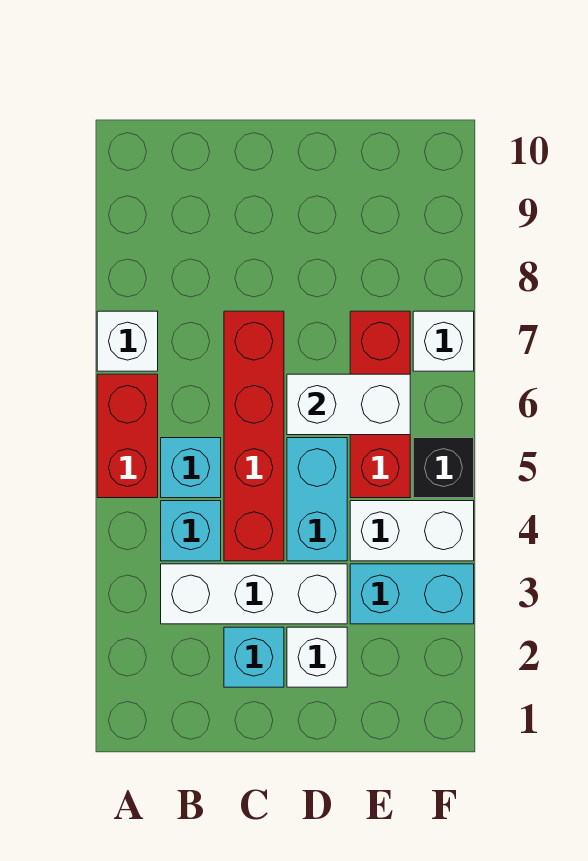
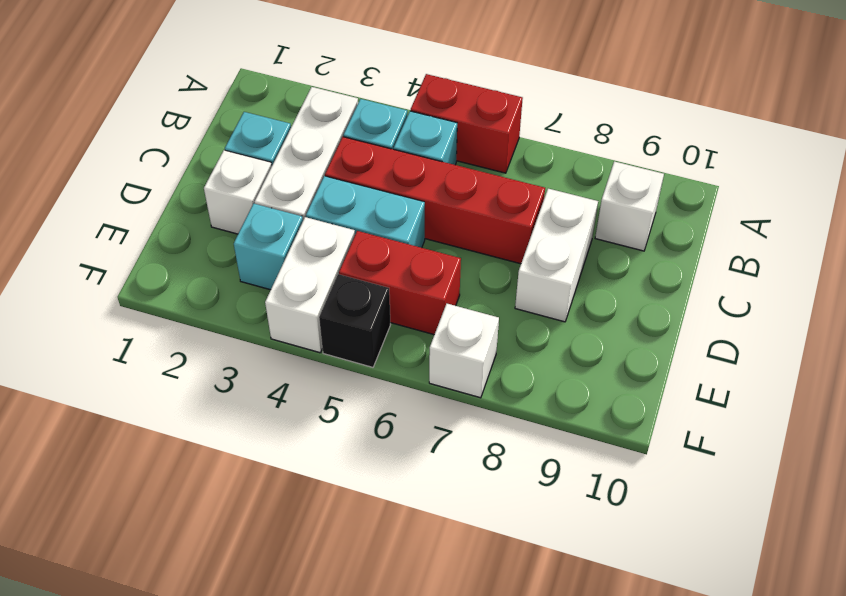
white brick A7 level 1 -> white brick B9 level 1
white brick D6:E6 level 2 -> white brick C8:D8 level 1
cyan brick E3:F3 level 1 -> cyan brick E3 level 1
red brick E5:E7 level 1 -> red brick E5:E6 level 1

